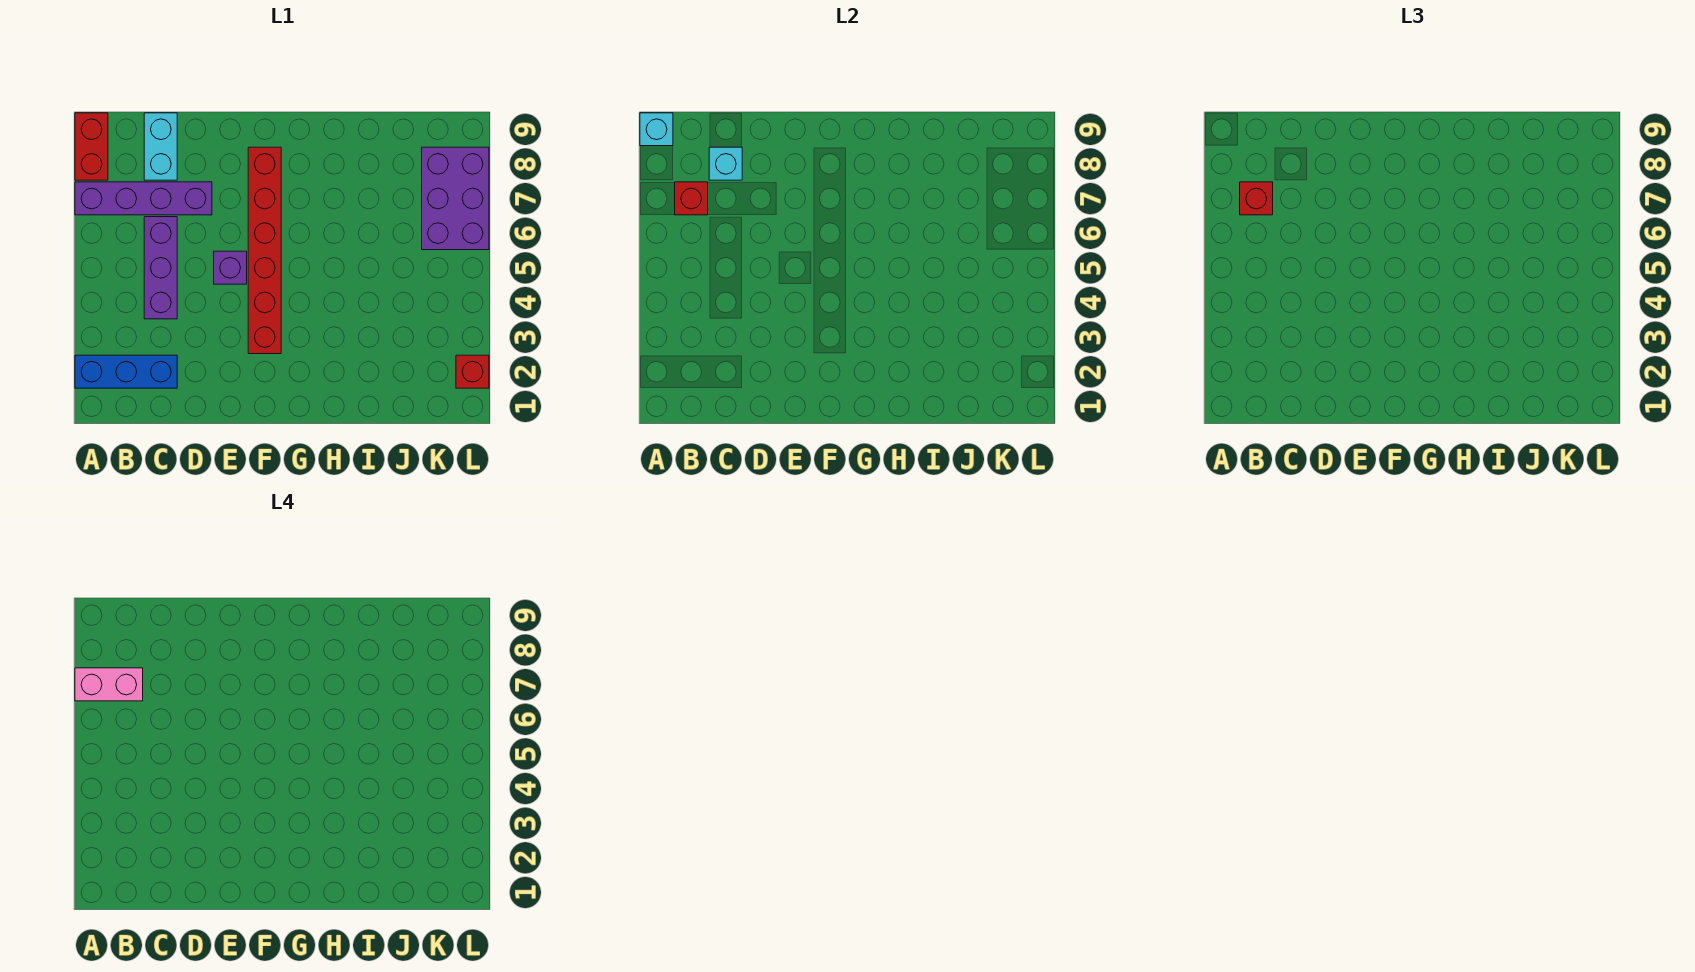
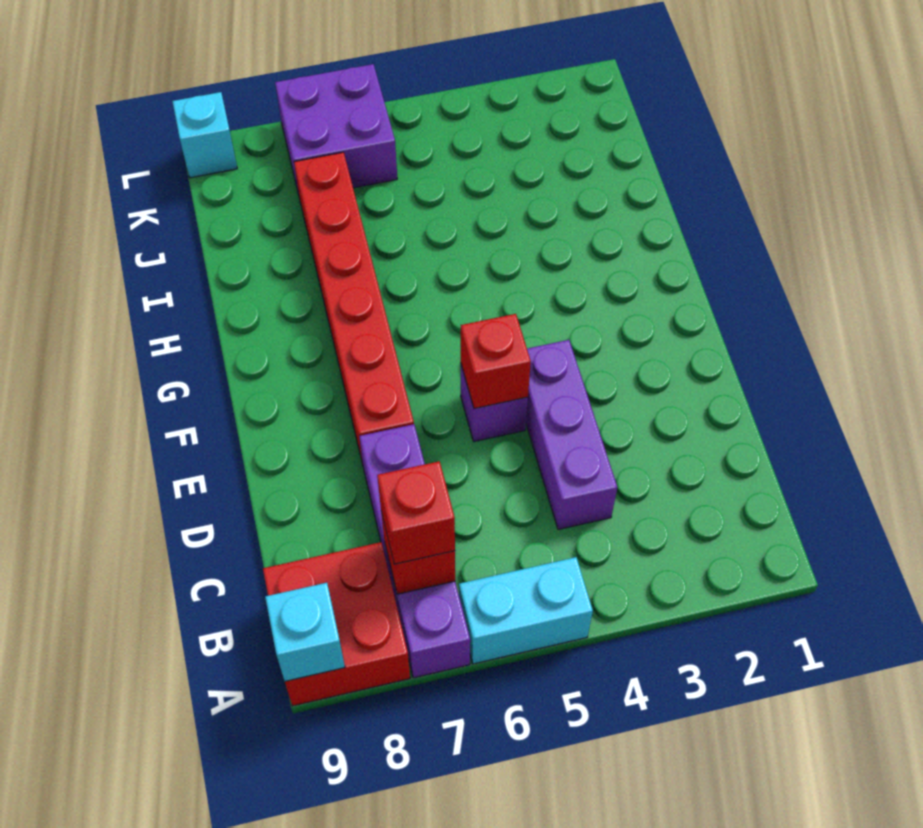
blue brick A2:C2 level 1 -> none
pink brick A7:B7 level 4 -> none
red brick A8:A9 level 1 -> red brick A8:B9 level 1
purple brick C4:C6 level 1 -> purple brick C4:E4 level 1
cyan brick C8:C9 level 1 -> cyan brick A5:A6 level 1
cyan brick C8 level 2 -> cyan brick L9 level 1
red brick F3:F8 level 1 -> red brick E7:J7 level 1
purple brick K6:L8 level 1 -> purple brick K6:L7 level 1
red brick L2 level 1 -> red brick E5 level 2

